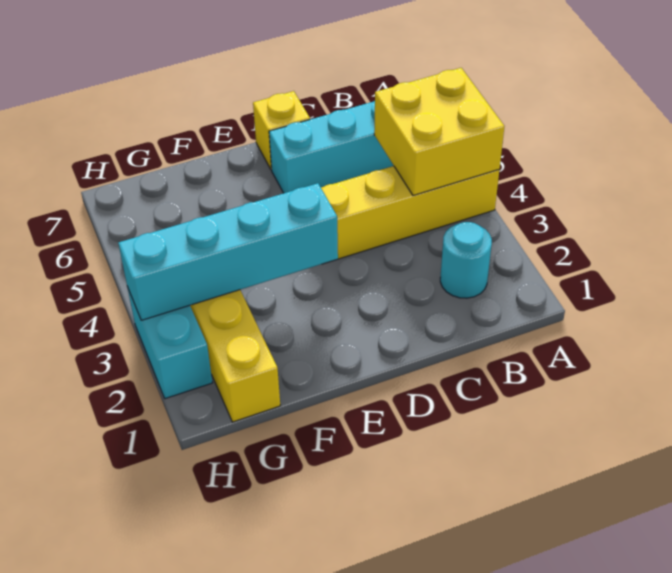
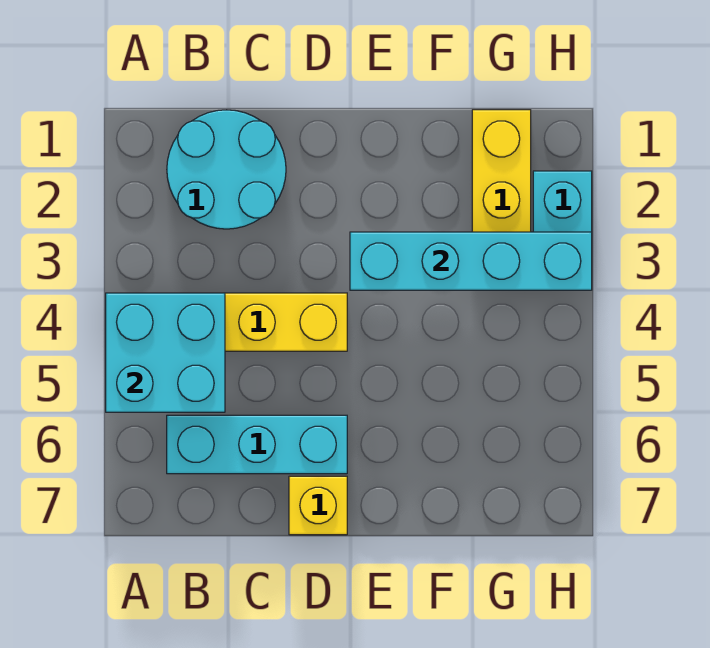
yellow brick A4:B5 level 2 -> cyan brick A4:B5 level 2
cyan round brick B2 level 1 -> cyan round brick B1:C2 level 1

